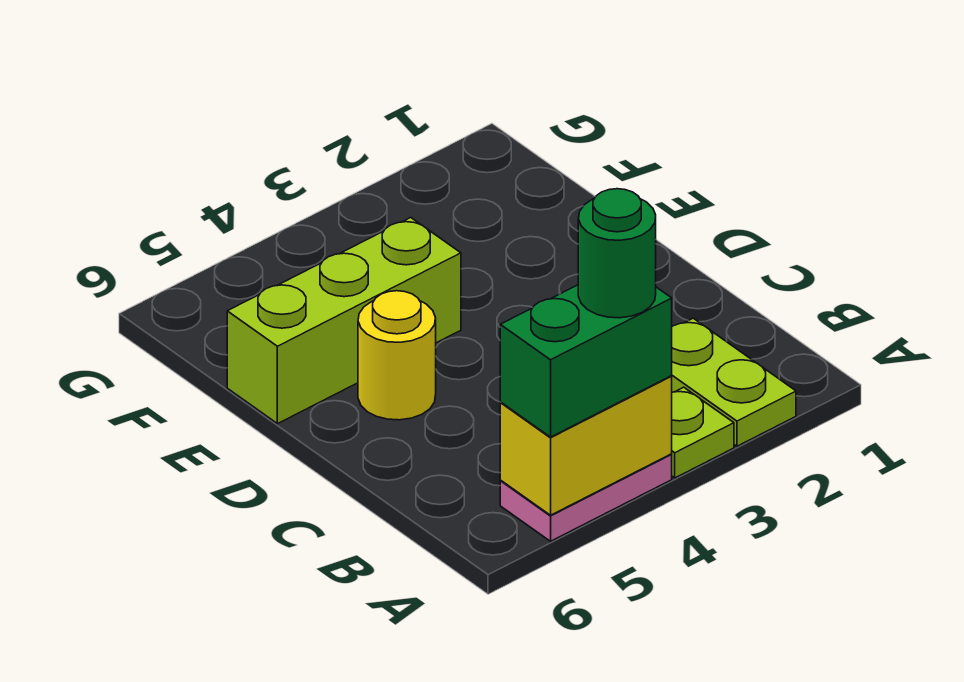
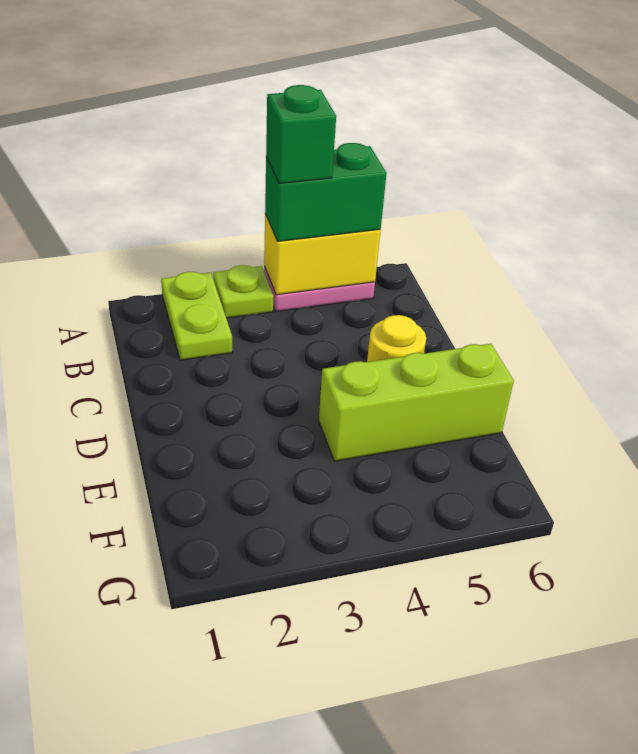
green round brick A4 level 4 -> green brick A4 level 4

